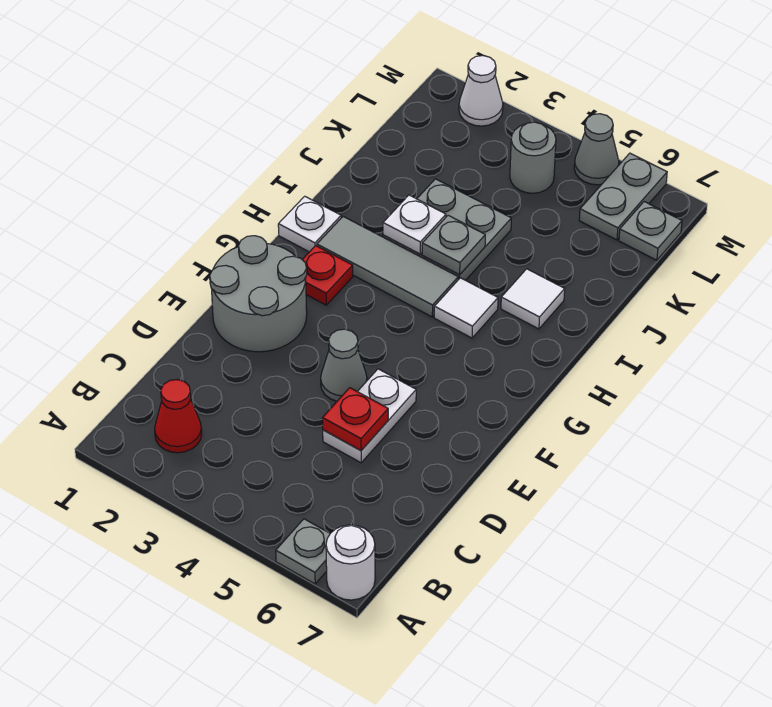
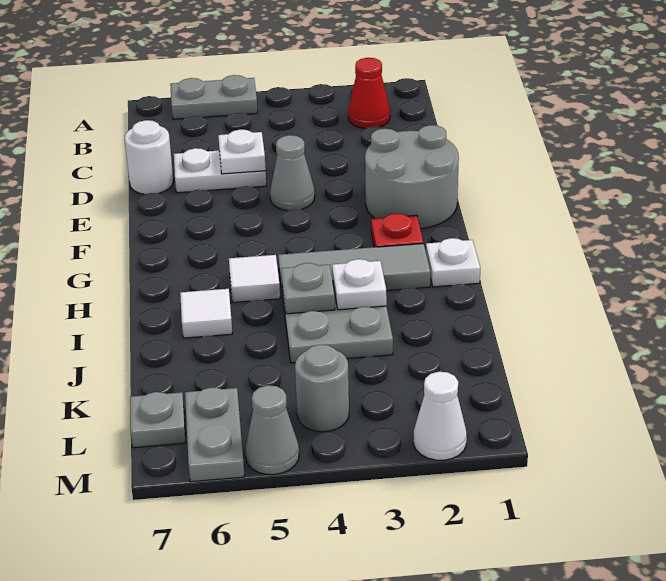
grey plate A6 level 1 -> grey plate A5:A6 level 1
white round brick A7 level 1 -> white round brick D7 level 1
white plate D5:E5 level 1 -> white plate D5:D6 level 1
red plate D5 level 2 -> white plate D5 level 2

